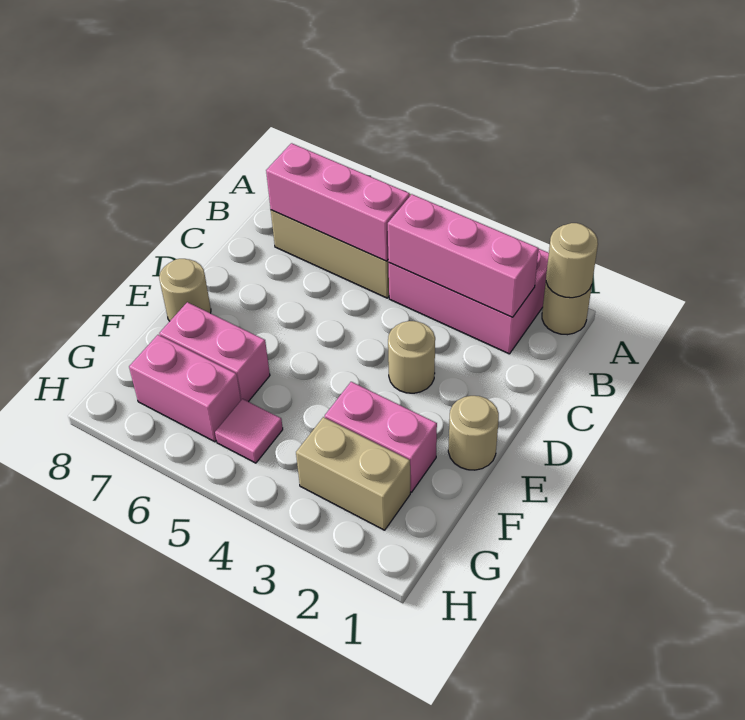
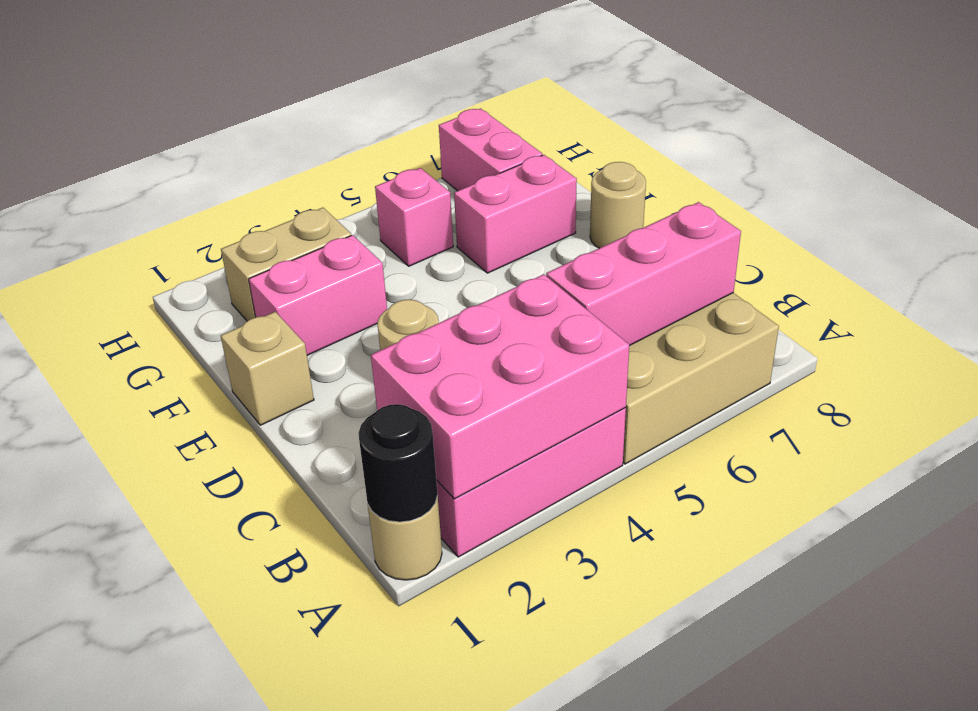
tan round brick A1 level 2 -> black round brick A1 level 2
pink brick B2:B4 level 2 -> pink brick A2:B4 level 2
tan round brick E1 level 1 -> tan brick E1 level 1
pink tile G5 level 1 -> pink brick G5 level 1
pink brick G6:G7 level 1 -> pink brick G7:H7 level 1

